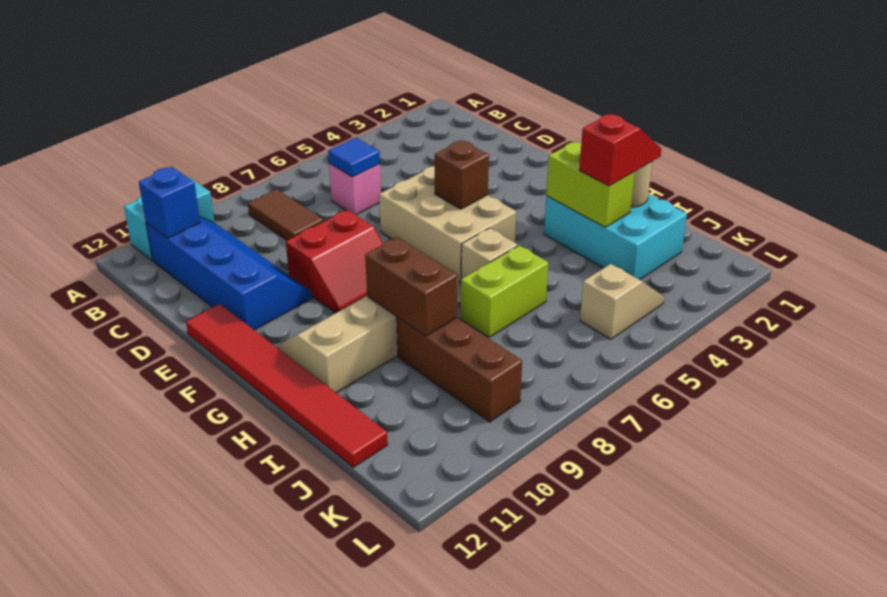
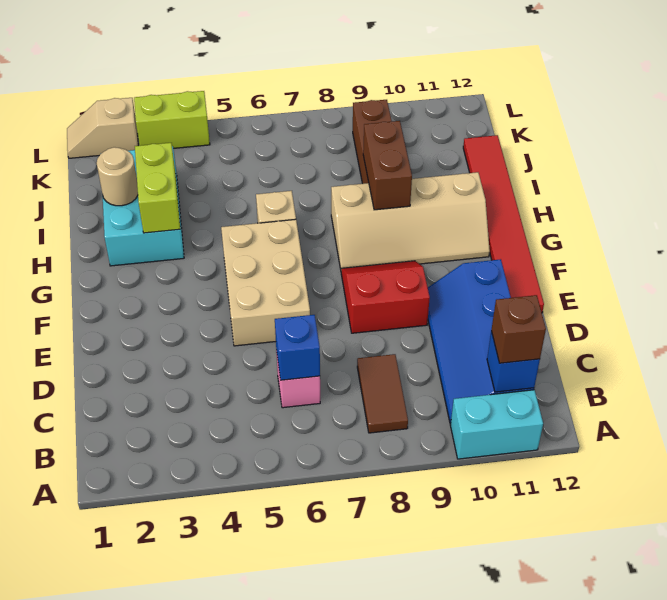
blue tile C6 level 2 -> blue brick C6 level 2
brown brick F5 level 2 -> brown brick B11 level 3
red slope I2:I3 level 3 top 3 -> none
lime brick I6:I7 level 1 -> lime brick L3:L4 level 1
tan slope K4:K5 level 1 top 5 -> tan slope L1:L2 level 1 top 2

